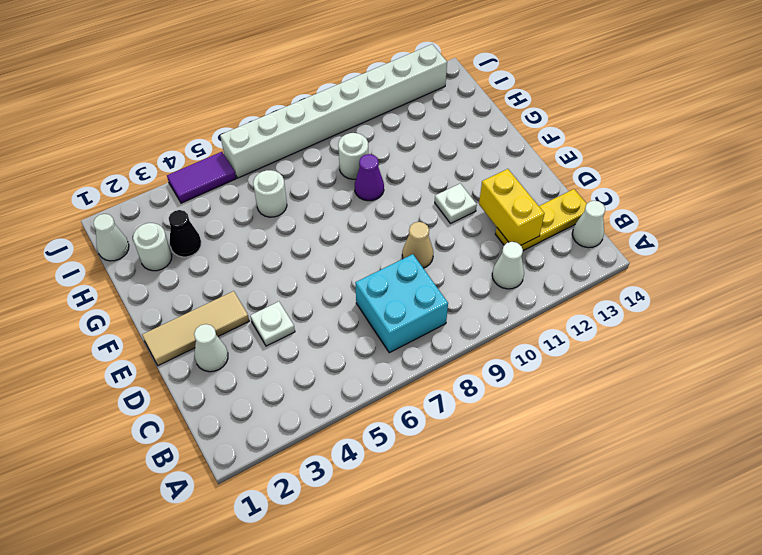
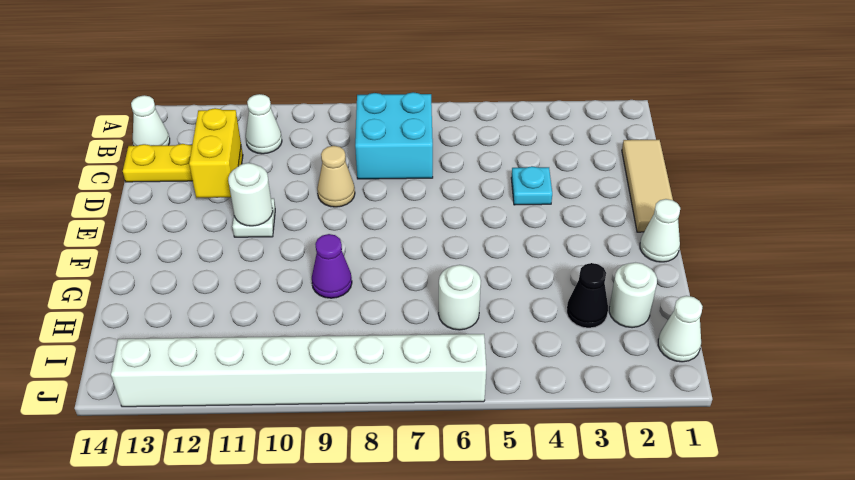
white cone D2 level 1 -> white cone F1 level 1
white plate D4 level 1 -> cyan plate D4 level 1
tan tile E1:E3 level 1 -> tan tile C1:E1 level 1
white round brick H9 level 1 -> white round brick E11 level 2
purple tile J4:J5 level 1 -> none

